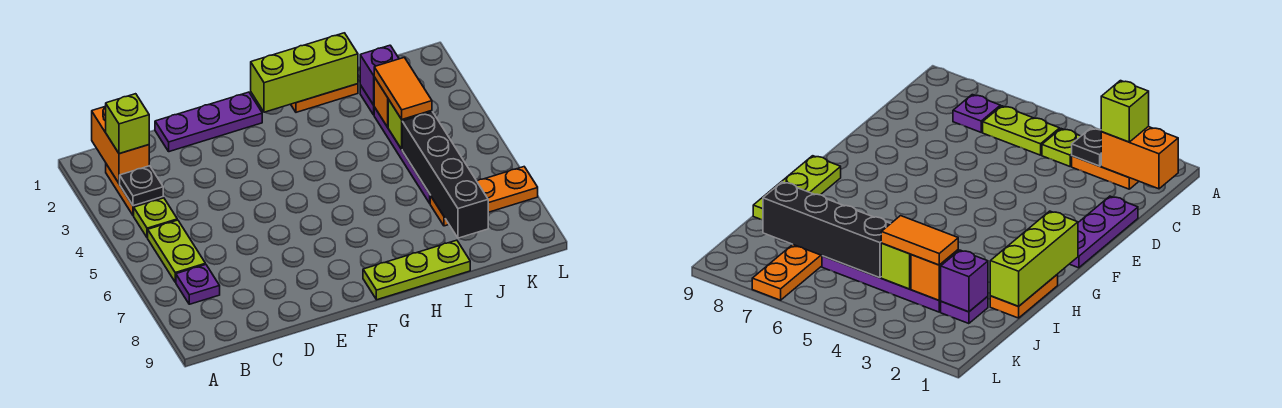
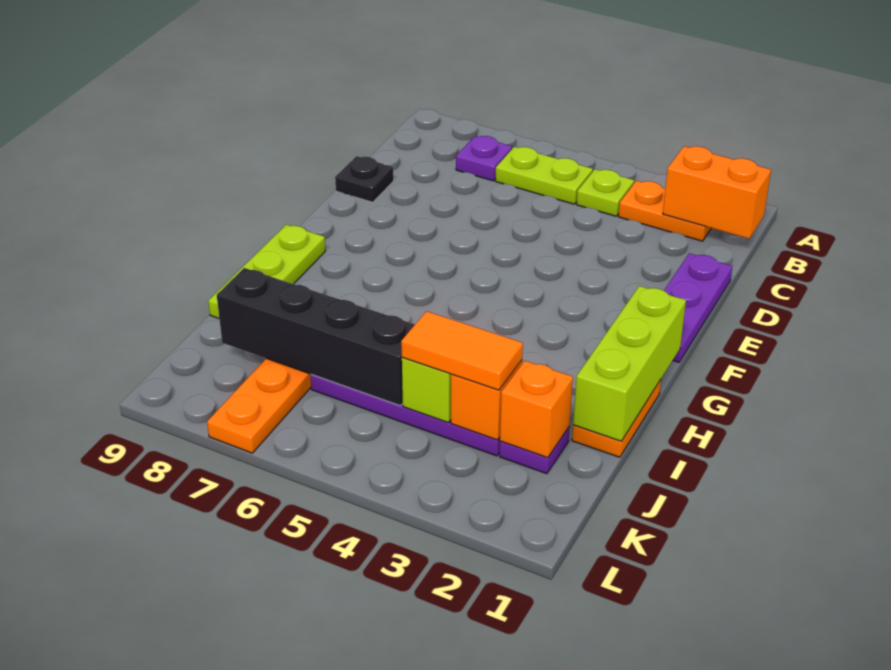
lime brick B2 level 3 -> none
black plate B3 level 2 -> black plate D9 level 1
purple brick J2 level 2 -> orange brick J2 level 2

